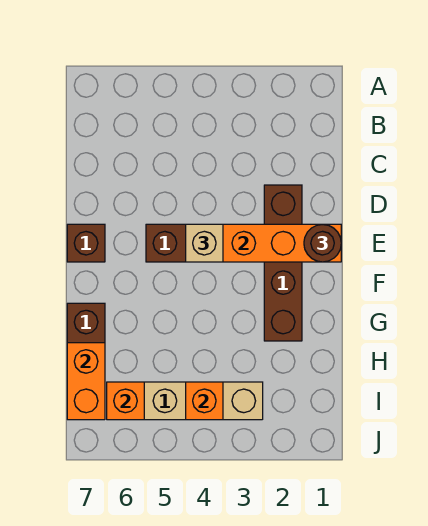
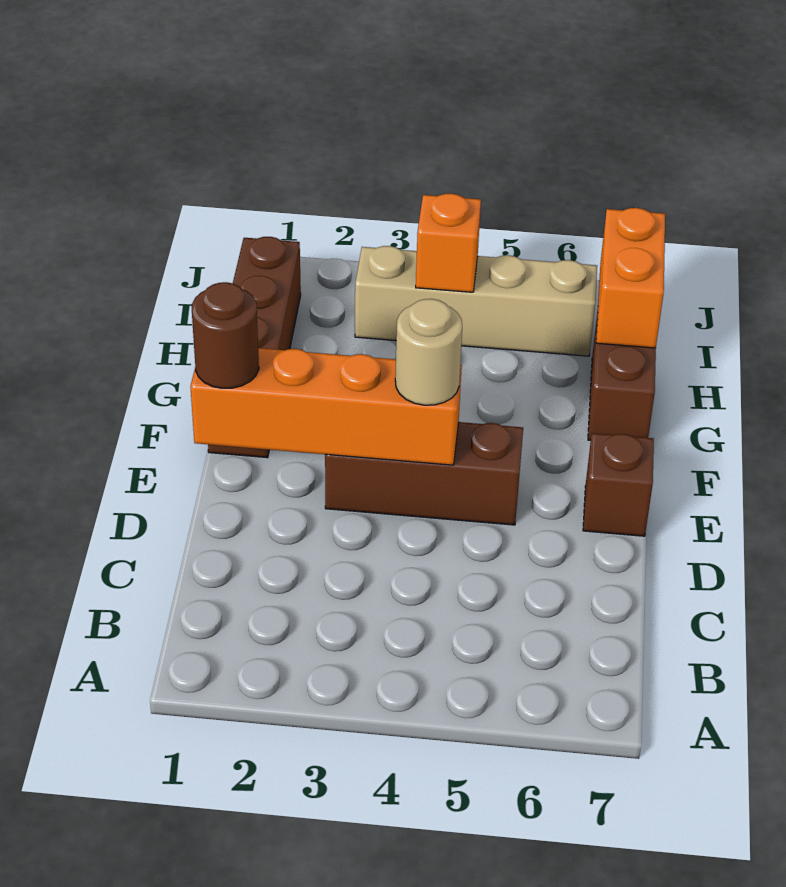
brown brick D2:G2 level 1 -> brown brick F1:I1 level 1
tan brick E4 level 3 -> tan round brick E4 level 3
orange brick I6 level 2 -> none

